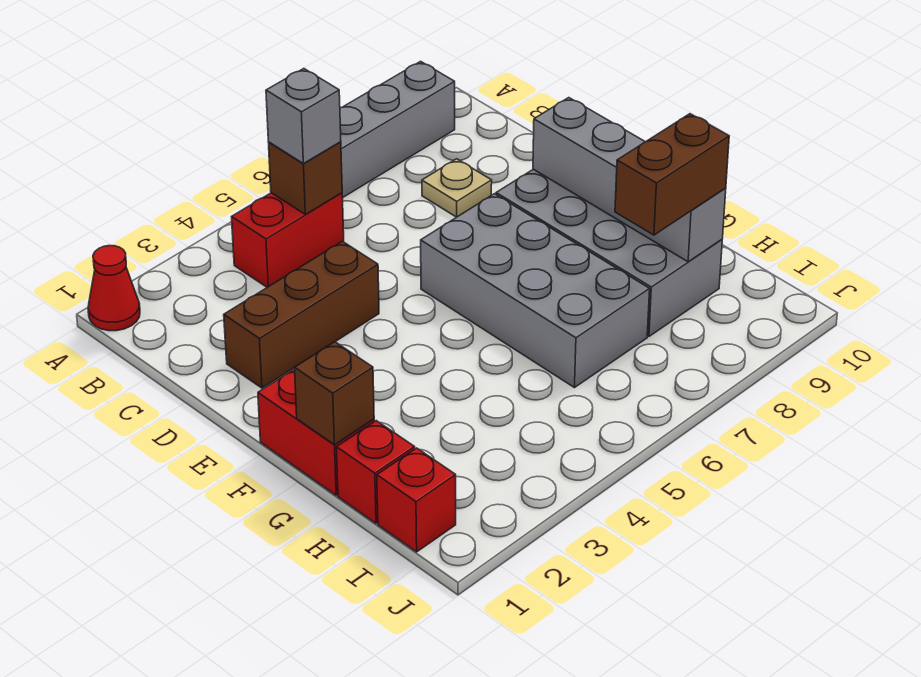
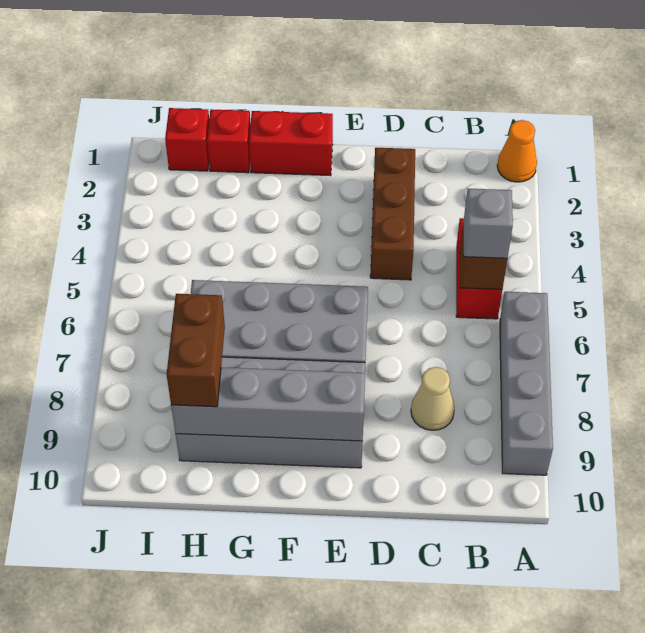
red cone A1 level 1 -> orange cone A1 level 1
tan plate C8 level 1 -> tan cone C8 level 1
brown brick G1 level 2 -> none

